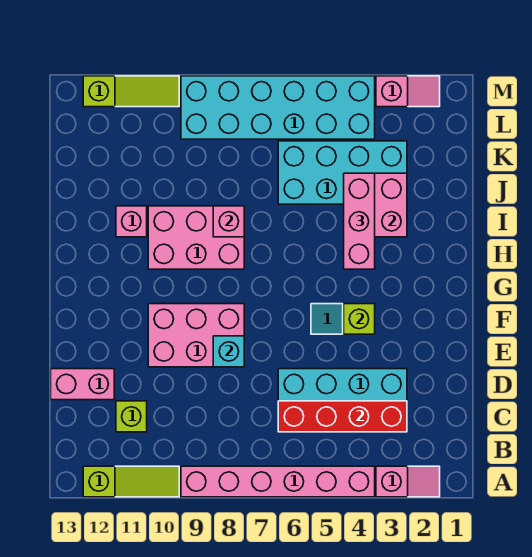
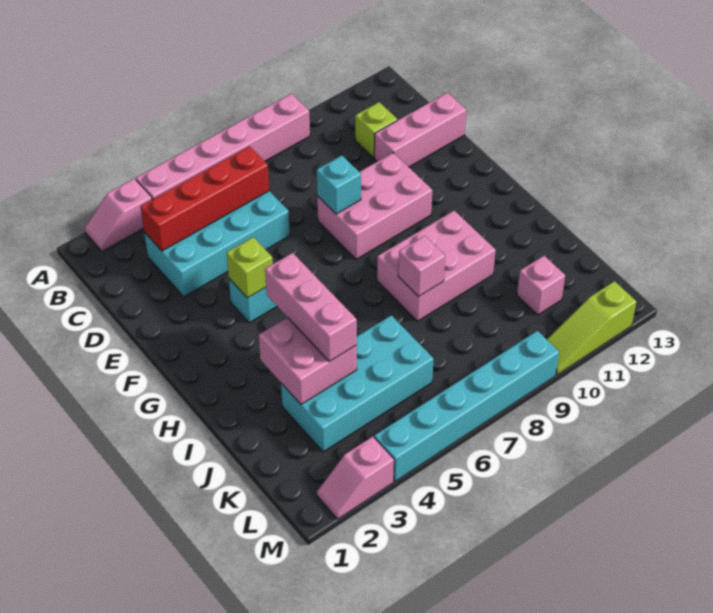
lime slope A10:A12 level 1 top 12 -> none
pink brick D12:D13 level 1 -> pink brick D11:D13 level 1
pink brick I11 level 1 -> pink brick K11 level 1
cyan brick L4:M9 level 1 -> cyan brick M4:M9 level 1

